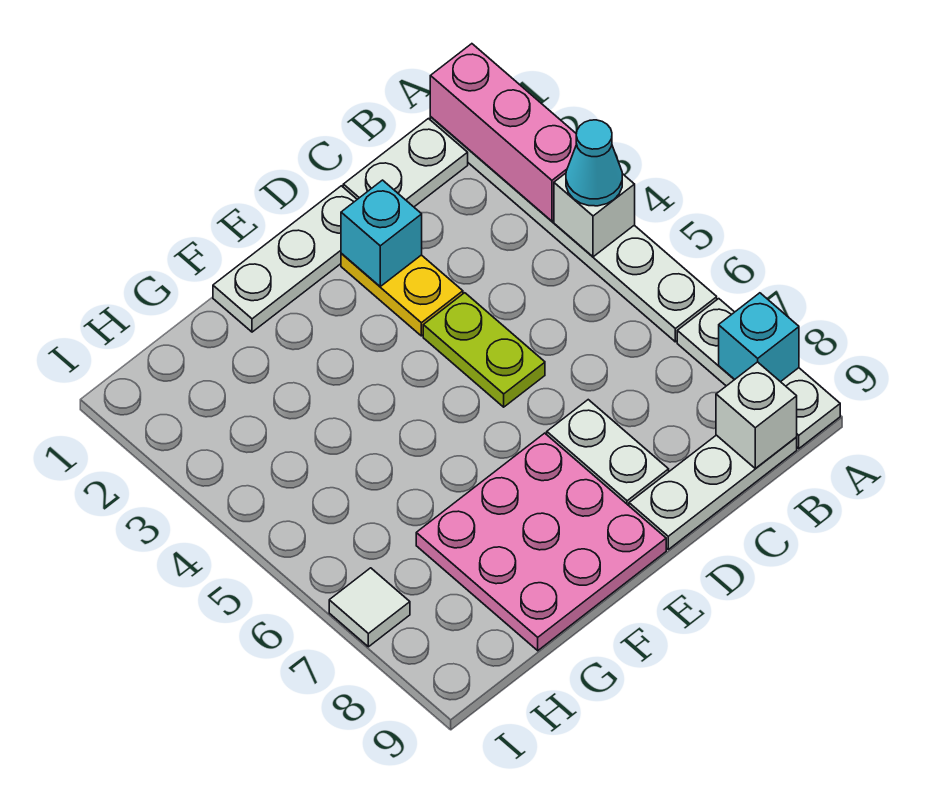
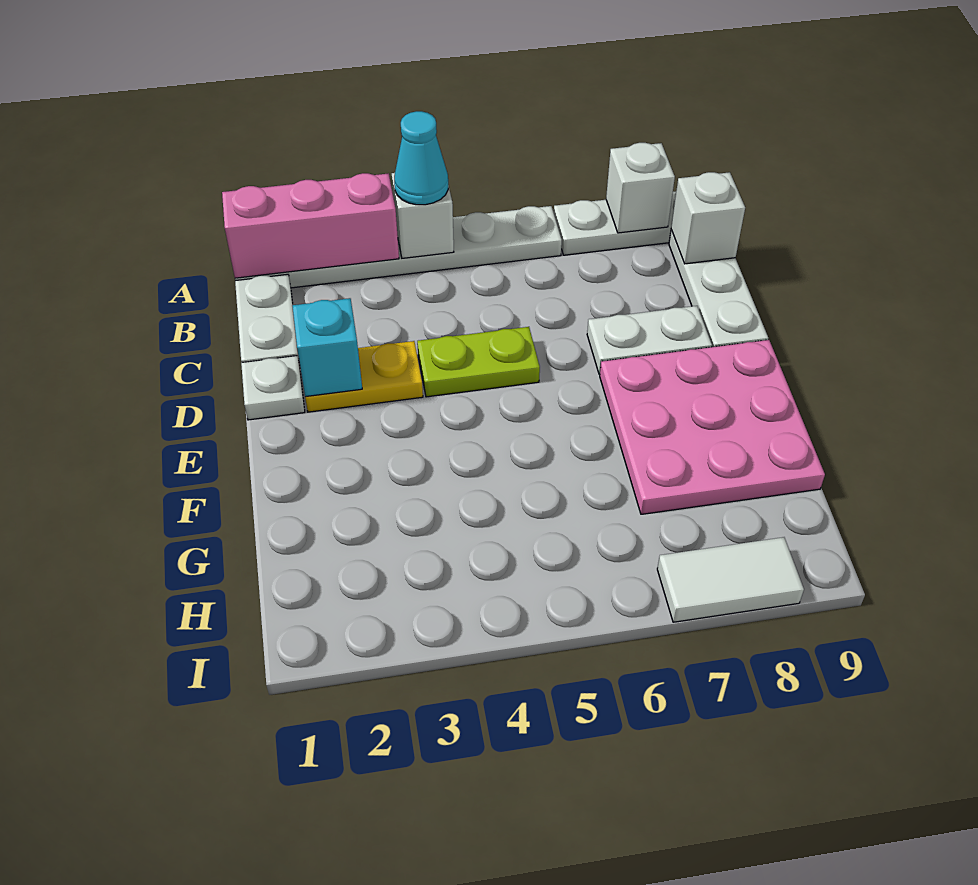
cyan brick A8 level 2 -> white brick A8 level 2
white plate D1:F1 level 1 -> white plate D1 level 1
white tile I7 level 1 -> white tile I7:I8 level 1

